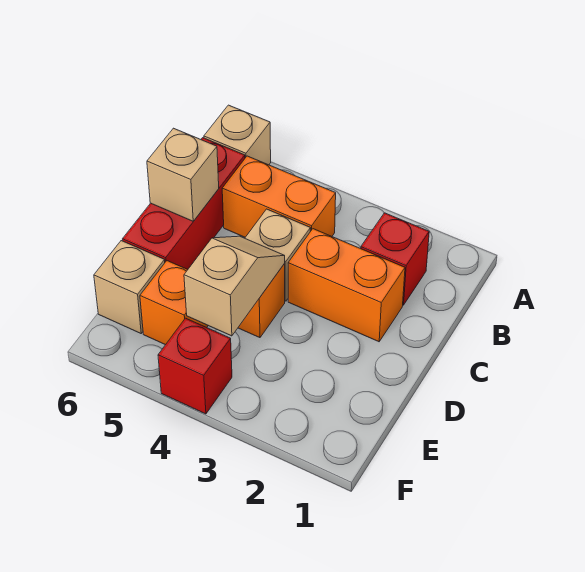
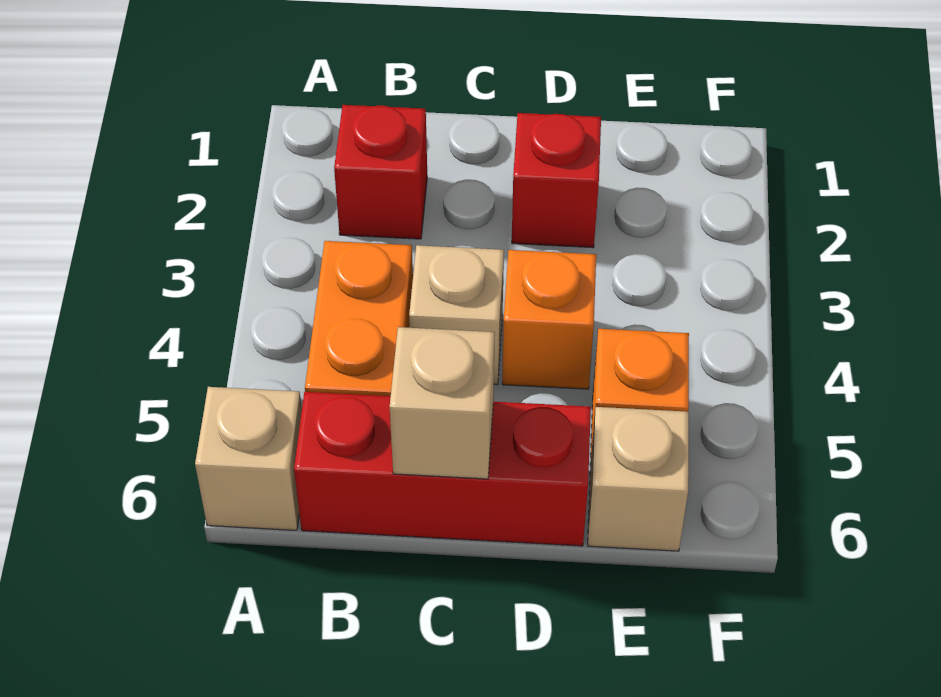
orange brick C2:C3 level 1 -> none
tan slope D4:E4 level 2 top E -> none
red brick F4 level 1 -> red brick D2 level 1

